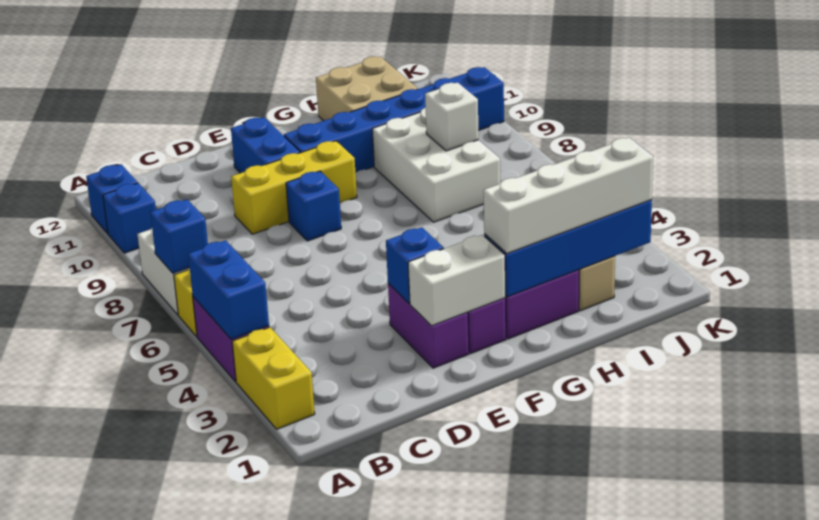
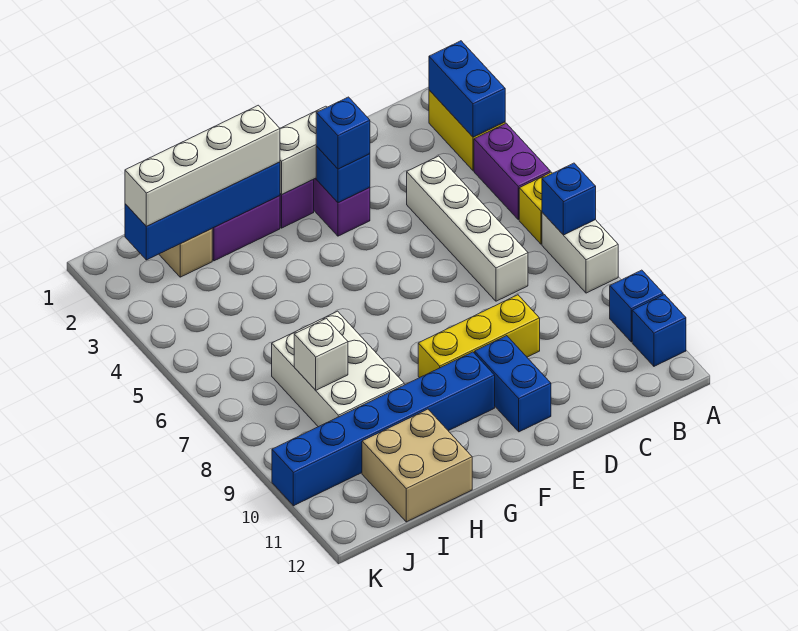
blue brick A4:A5 level 2 -> blue brick A2:A3 level 2
none -> white brick C4:C7 level 1
blue brick E8 level 1 -> blue brick E3 level 3

